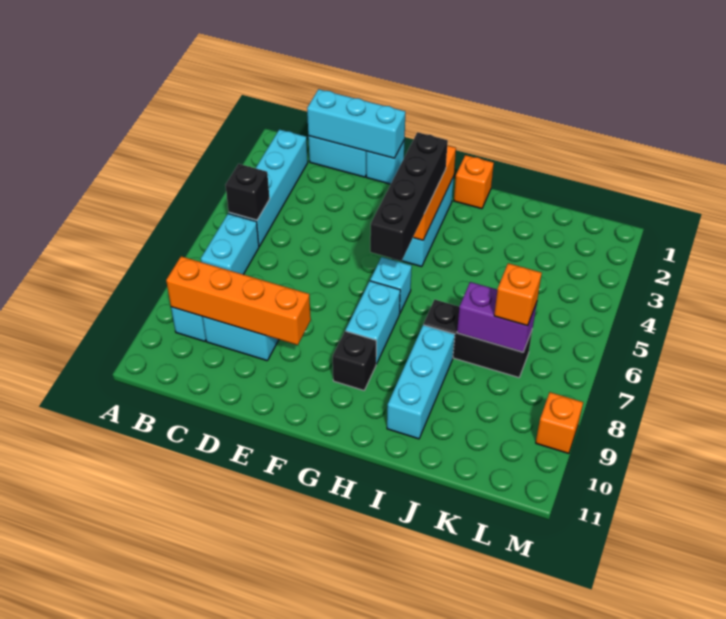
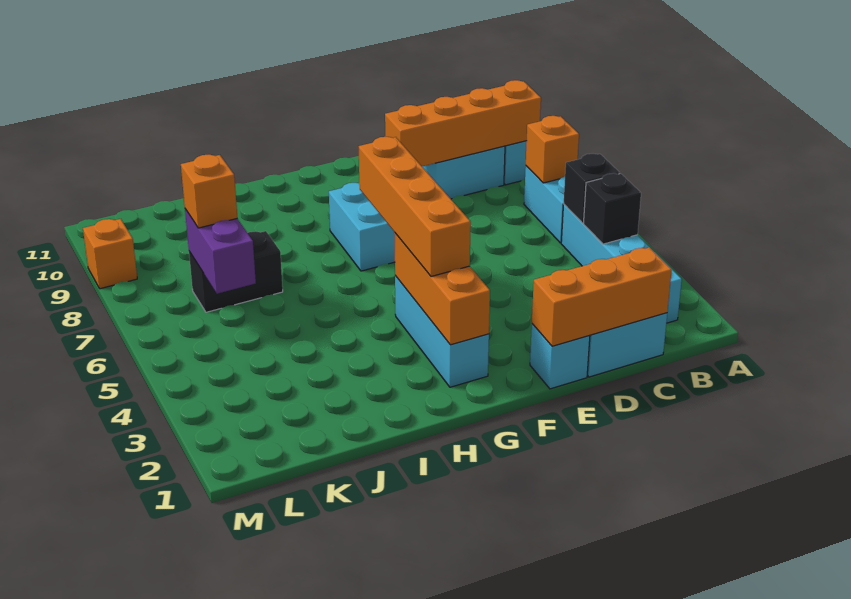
cyan brick C1:E1 level 2 -> orange brick C1:E1 level 2
black brick G3:G6 level 3 -> orange brick G3:G6 level 3
cyan brick G6 level 1 -> none
black brick G9 level 1 -> black brick B4 level 2
orange brick H1 level 1 -> orange brick B7 level 2
black brick I7:K7 level 1 -> black brick J7:K7 level 1
cyan brick I8:I10 level 1 -> none
purple brick J7:K7 level 2 -> purple brick K6:K7 level 2

